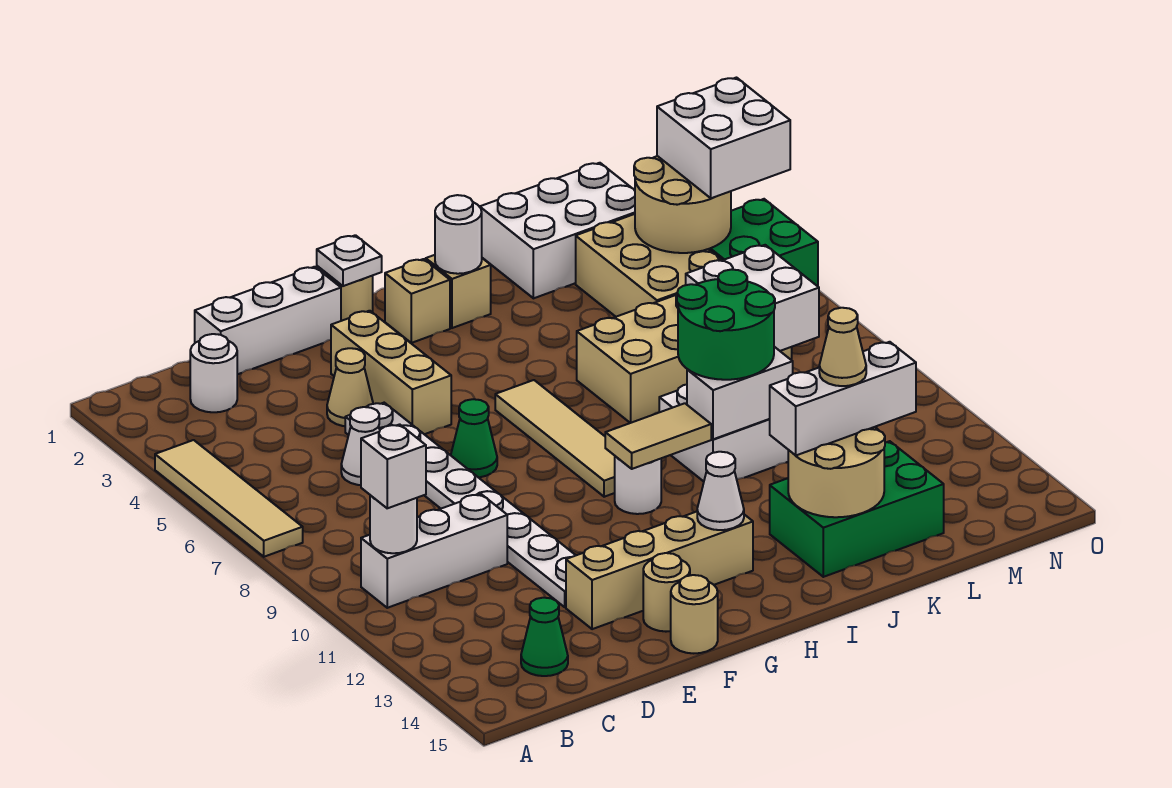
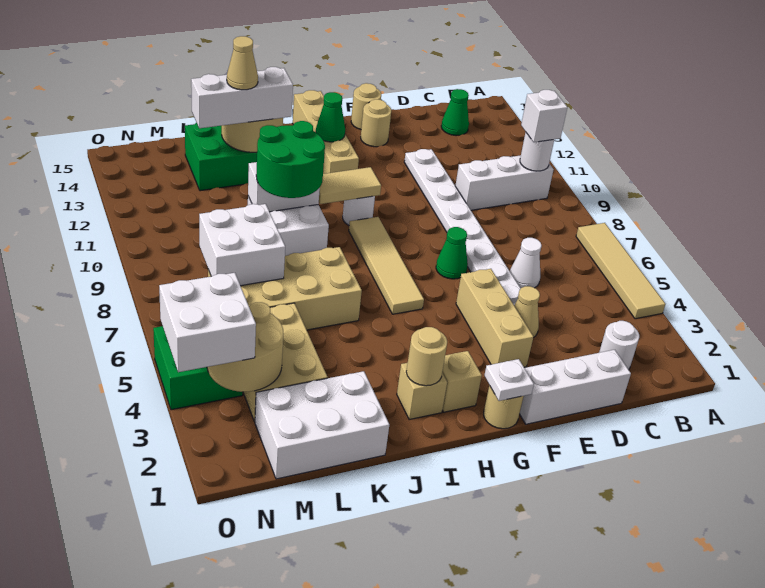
tan brick E13:H13 level 1 -> tan brick H12:H15 level 1
white cone H13 level 2 -> green cone H13 level 2
white round brick I2 level 2 -> tan round brick I2 level 2

